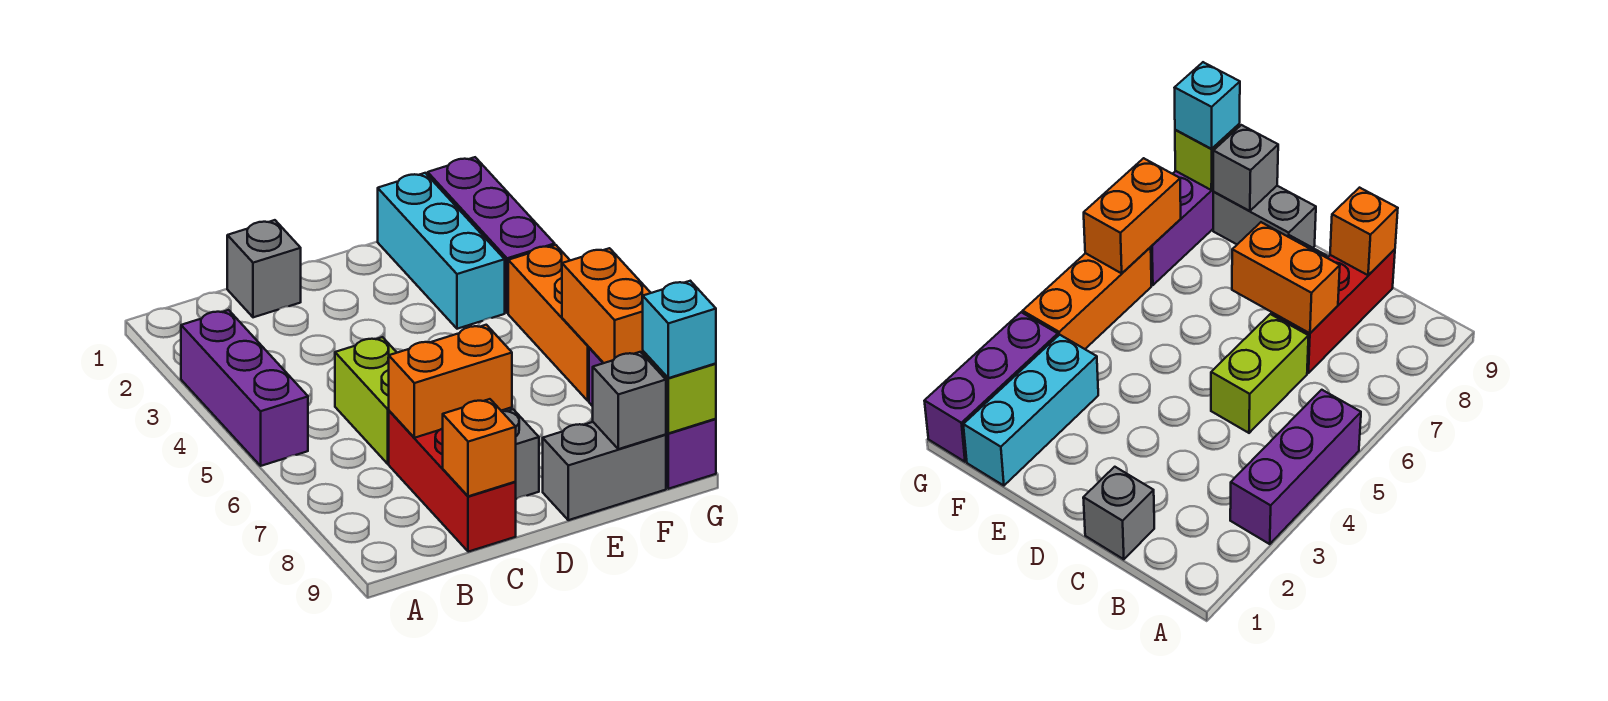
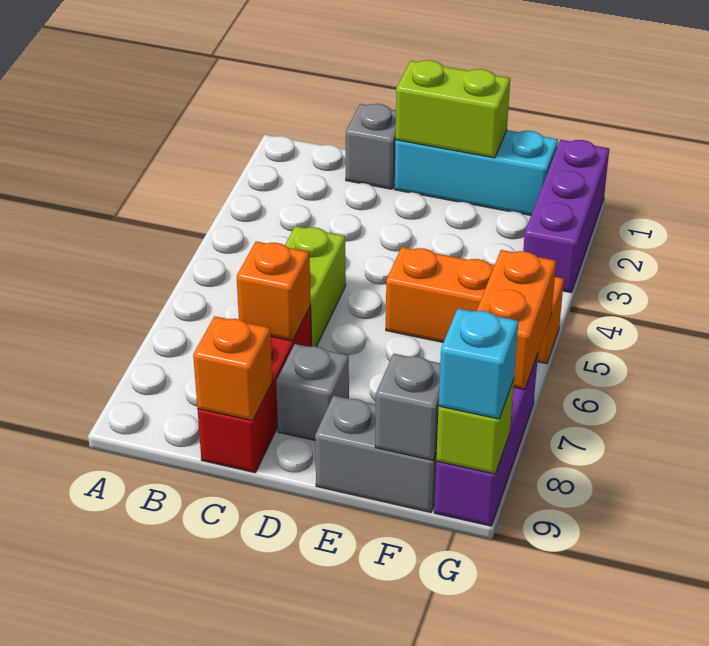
purple brick A3:A5 level 1 -> none
orange brick C7:D7 level 2 -> orange brick C7 level 2
none -> lime brick D1:E1 level 2
cyan brick F1:F3 level 1 -> cyan brick D1:F1 level 1
orange brick G4:G6 level 1 -> orange brick E5:G5 level 1

